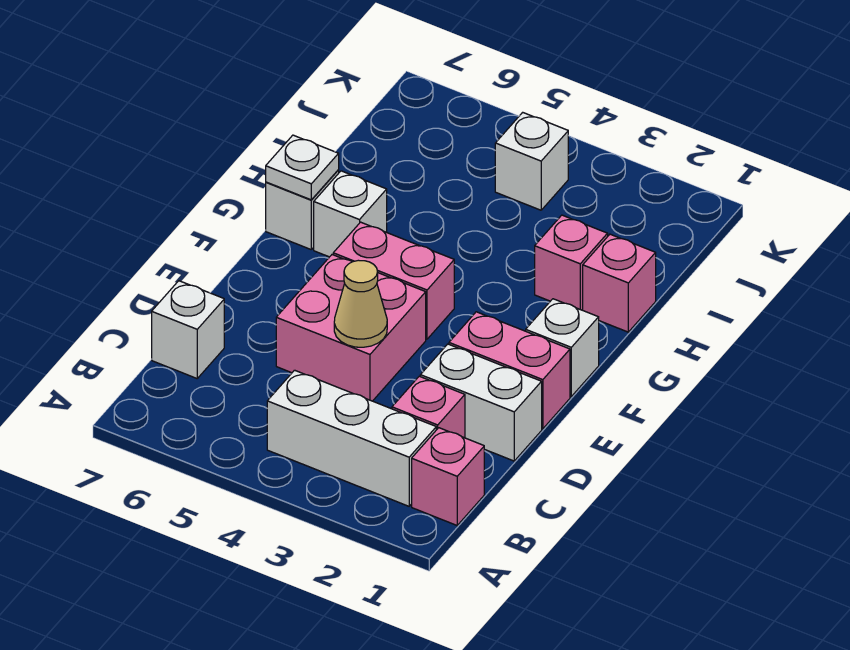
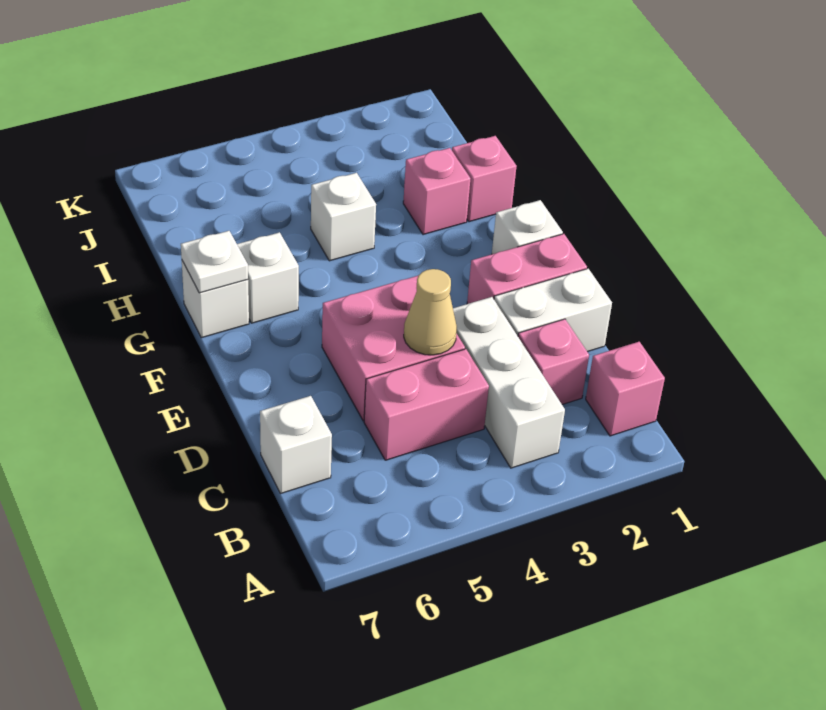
white brick B2:B4 level 1 -> white brick B3:D3 level 1
pink brick F4:F5 level 1 -> pink brick C4:C5 level 1
white brick J4 level 1 -> white brick H4 level 1

